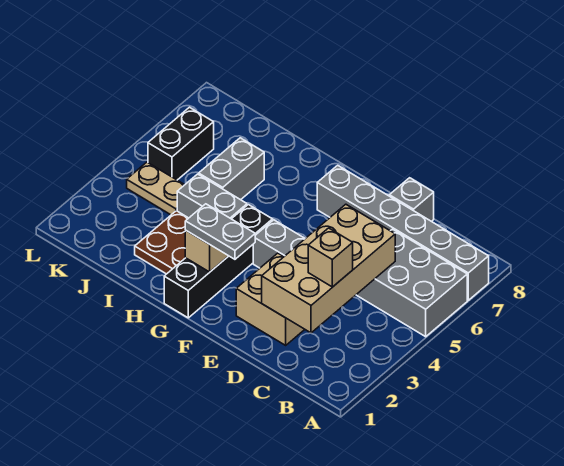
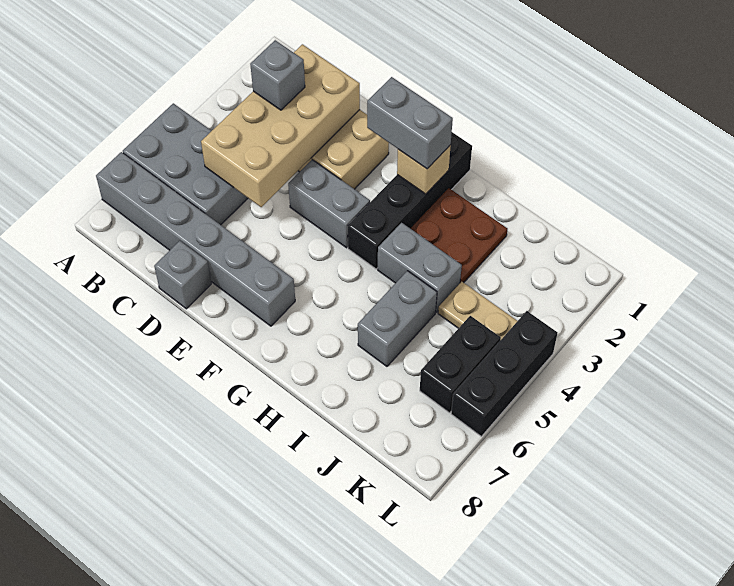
tan brick C3 level 3 -> grey brick C3 level 3
grey plate F2:G2 level 3 -> grey brick F2:G2 level 3
none -> black brick L4:L6 level 1

